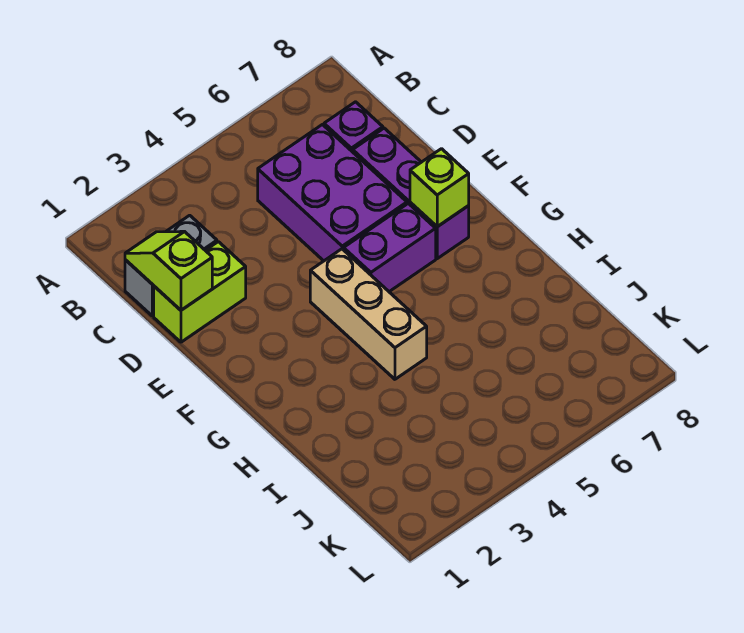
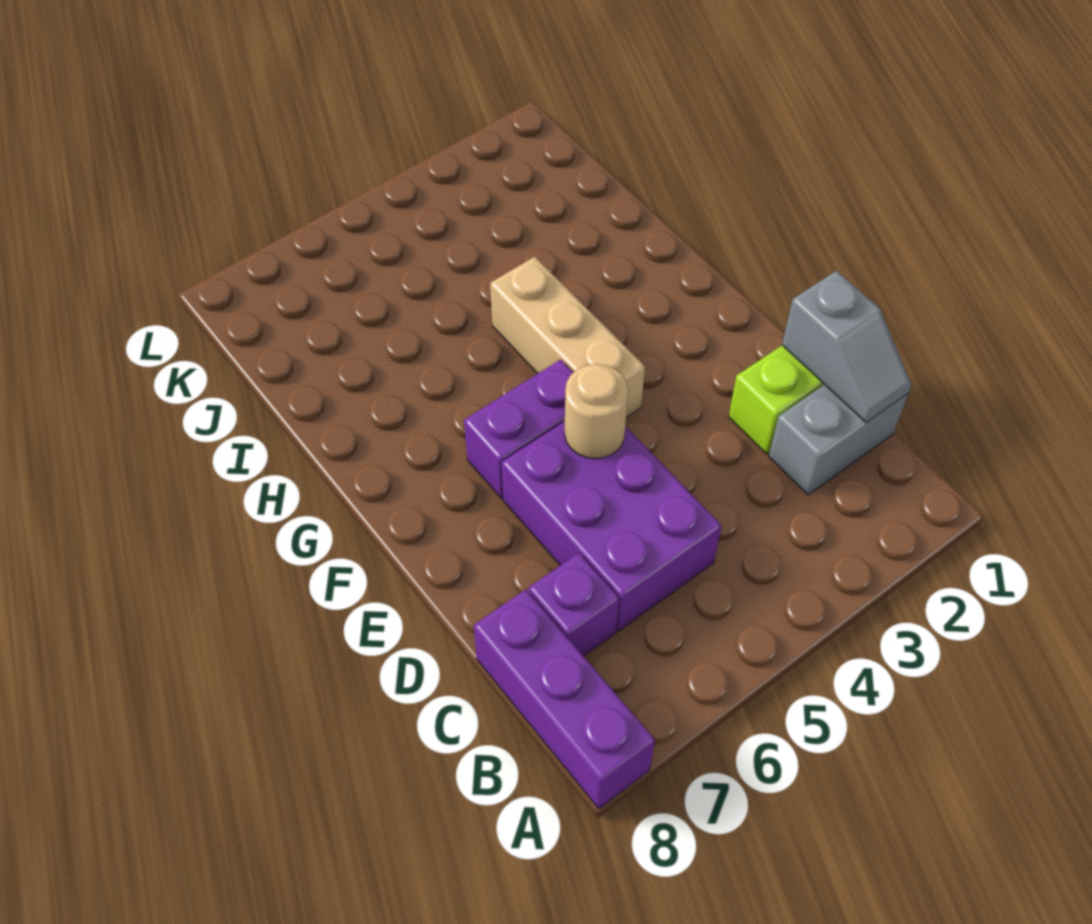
lime slope C1:D1 level 2 top D -> grey slope C1:D1 level 2 top D
purple brick D7:F7 level 1 -> purple brick A8:C8 level 1
none -> tan round brick E5 level 2
lime brick F7 level 2 -> none

